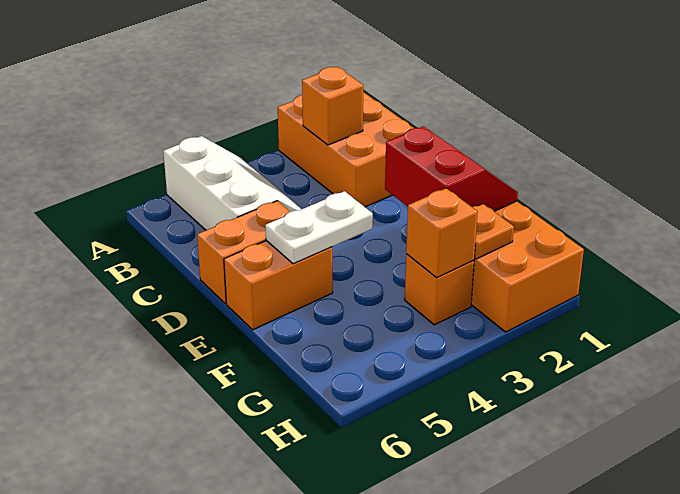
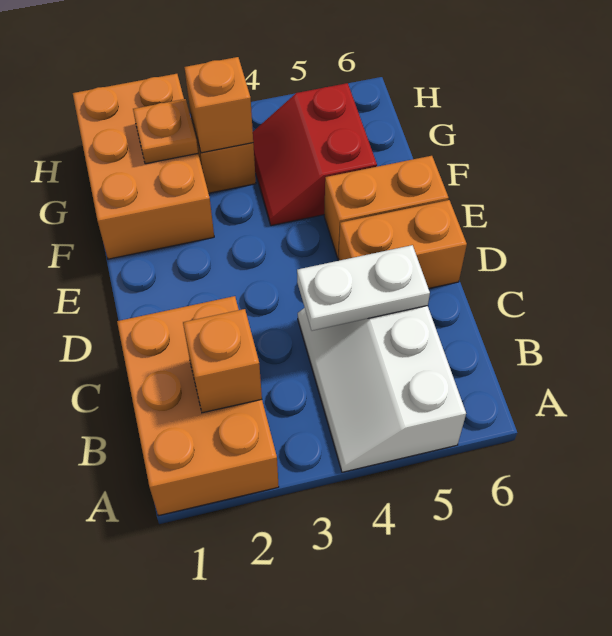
red slope E1:F2 level 2 top 2 -> red slope F4:G5 level 1 top 5
white plate E4:E5 level 2 -> white plate C4:C5 level 2

